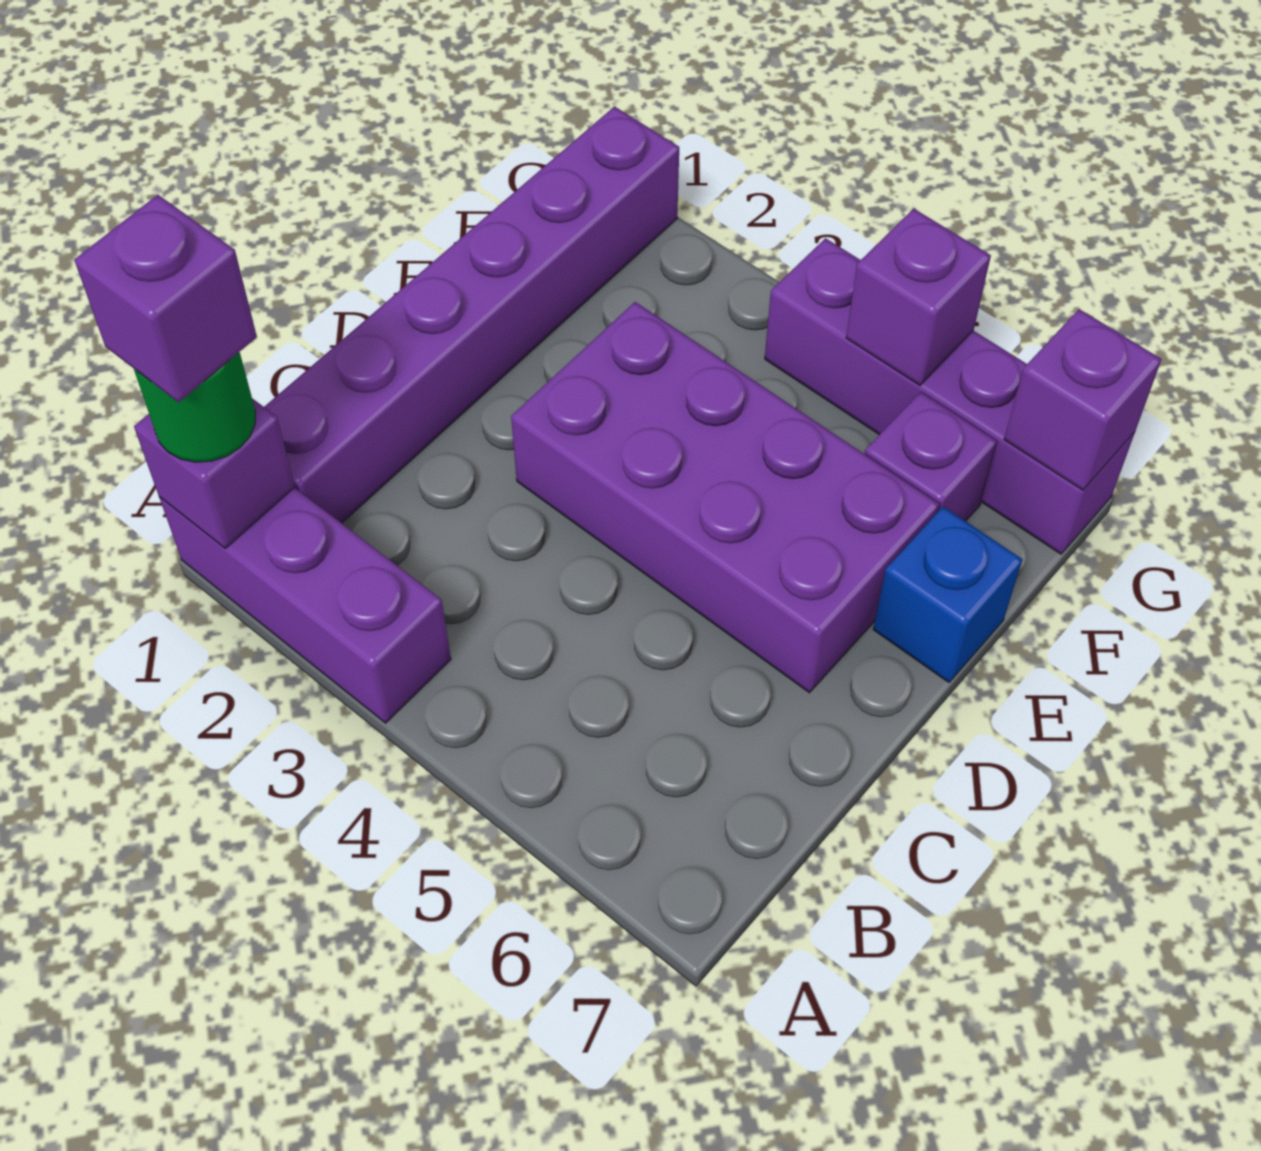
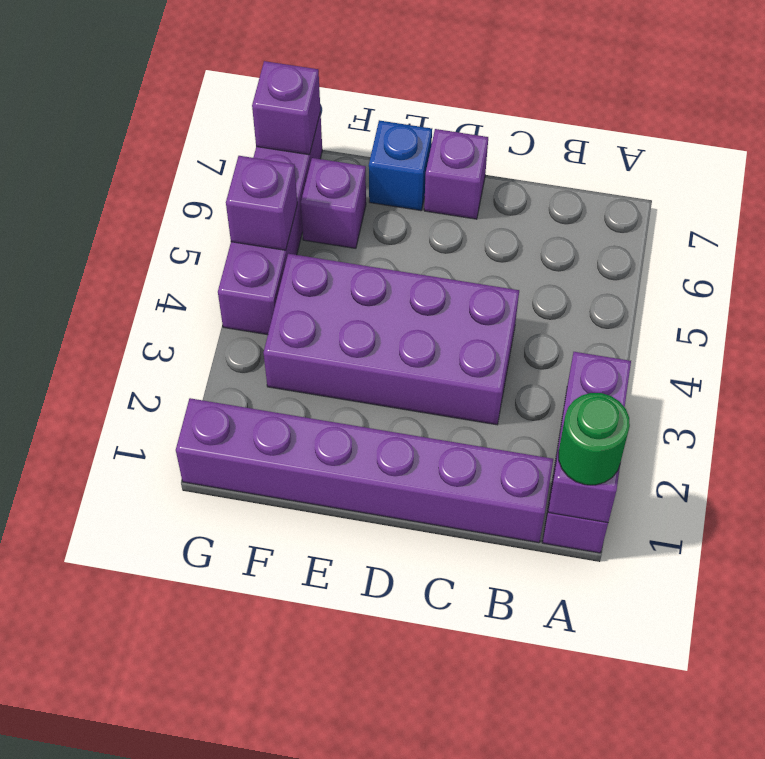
purple brick A1 level 4 -> purple brick D7 level 1
purple brick D3:E6 level 1 -> purple brick C3:F4 level 1

